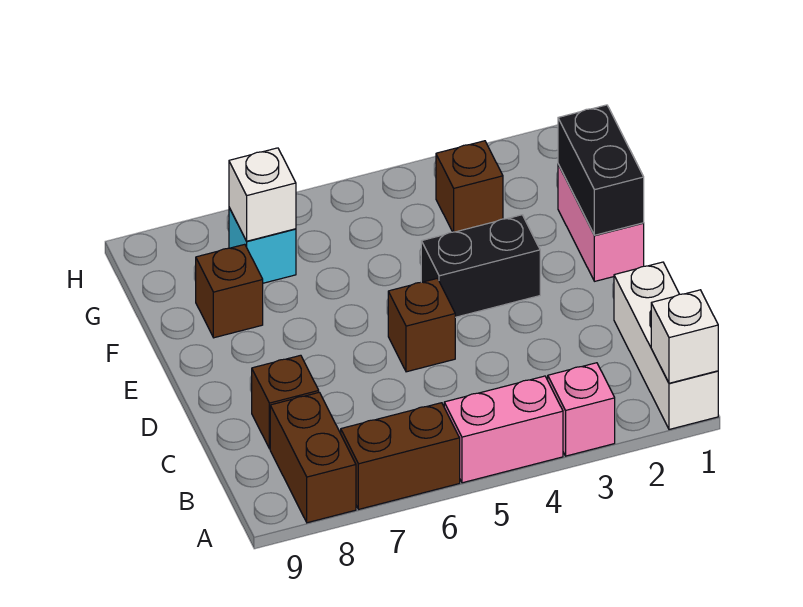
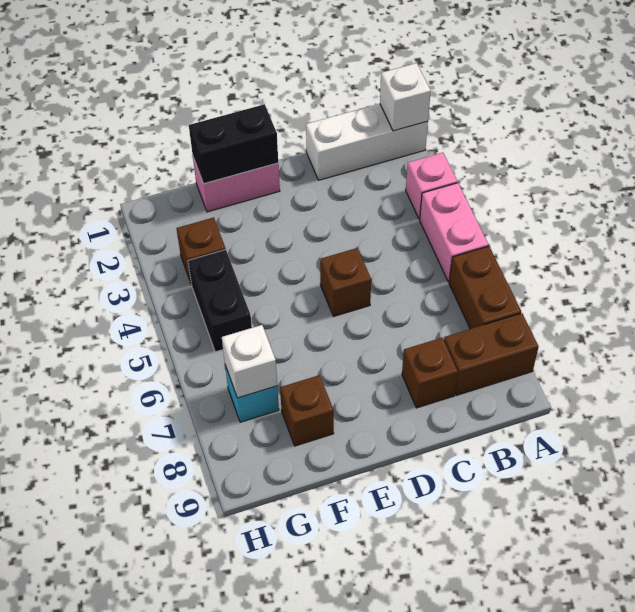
black brick E3:E4 level 1 -> black brick G4:G5 level 1

